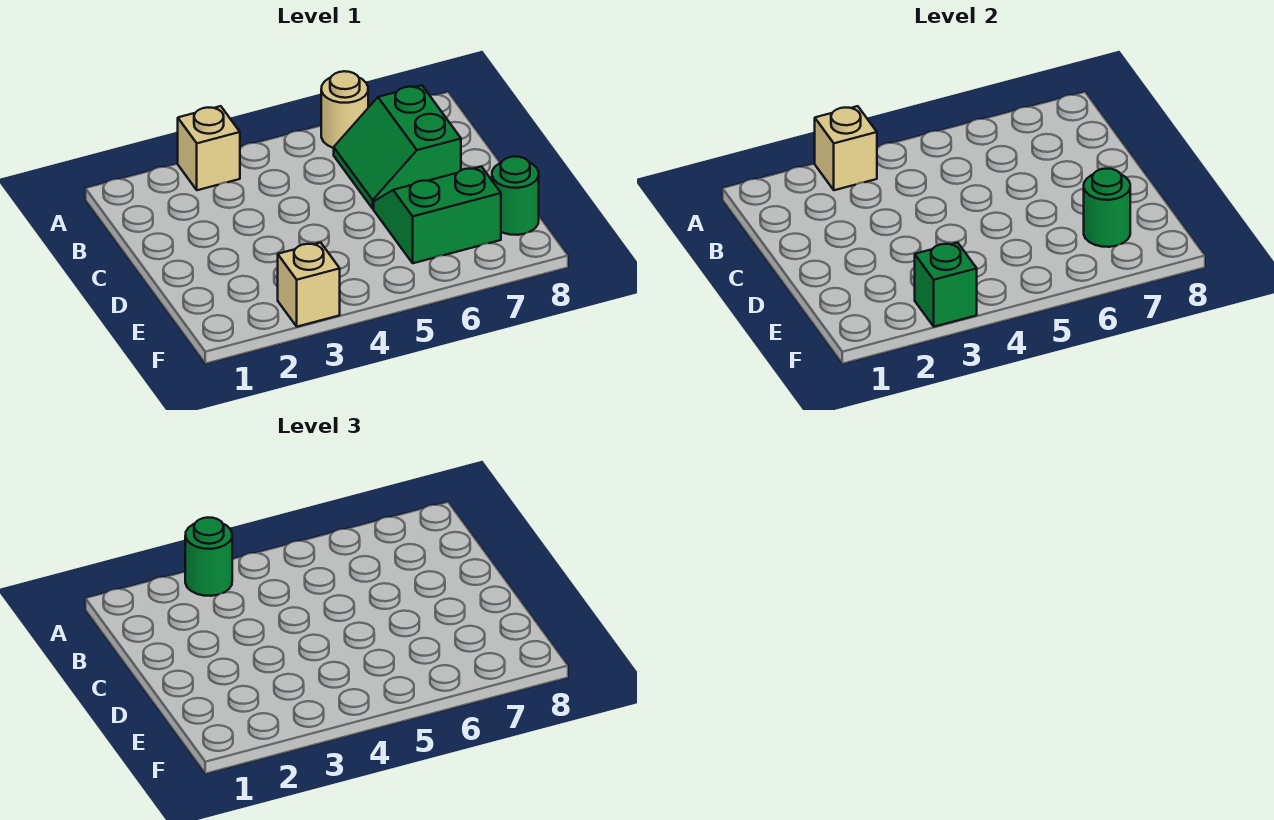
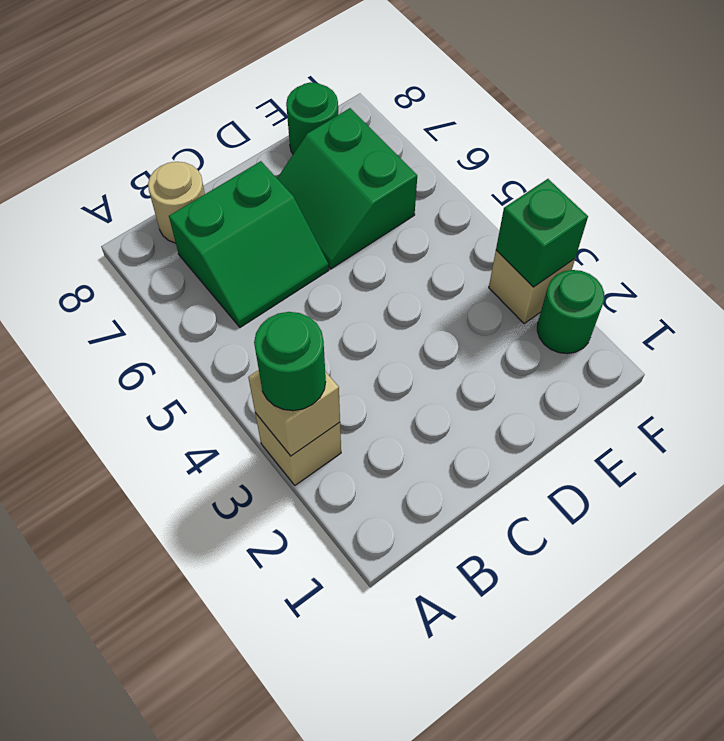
tan round brick A6 level 1 -> tan round brick B8 level 1
green round brick E7 level 2 -> green round brick F2 level 1

